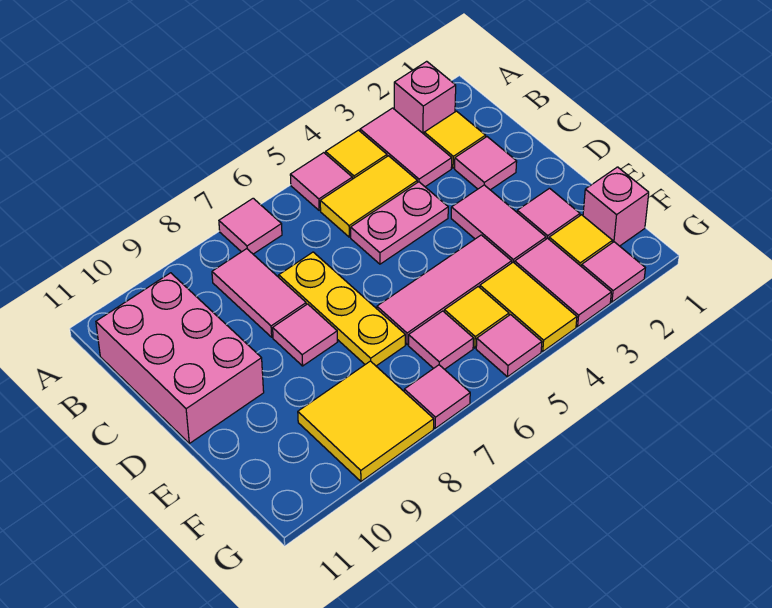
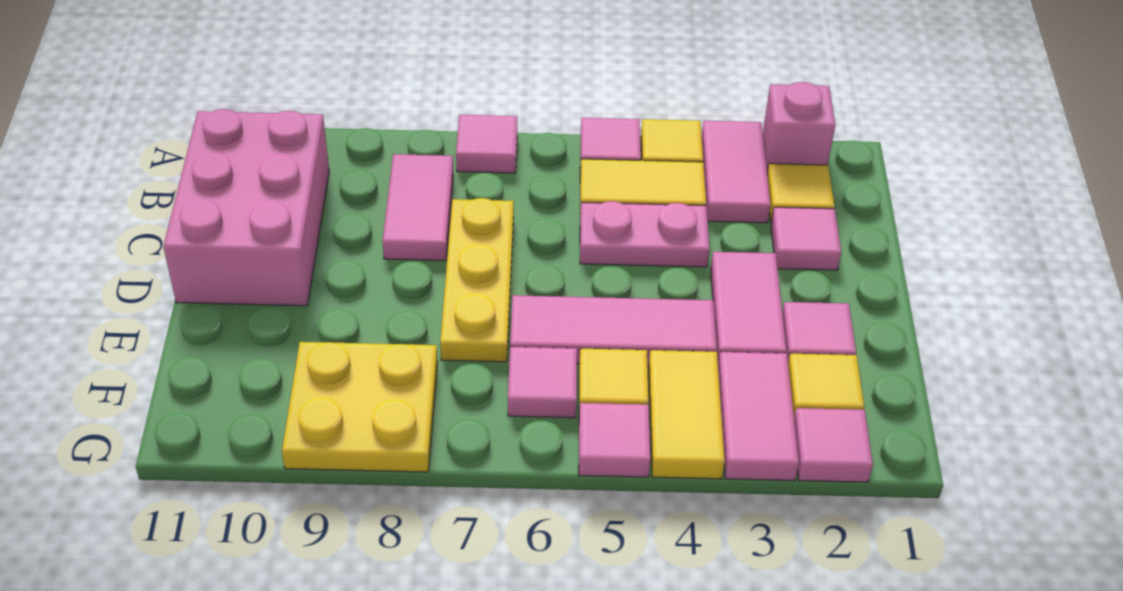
pink tile D8 level 1 -> none
pink brick F1 level 1 -> none
yellow tile F8:G9 level 1 -> yellow plate F8:G9 level 1
pink tile G7 level 1 -> none

